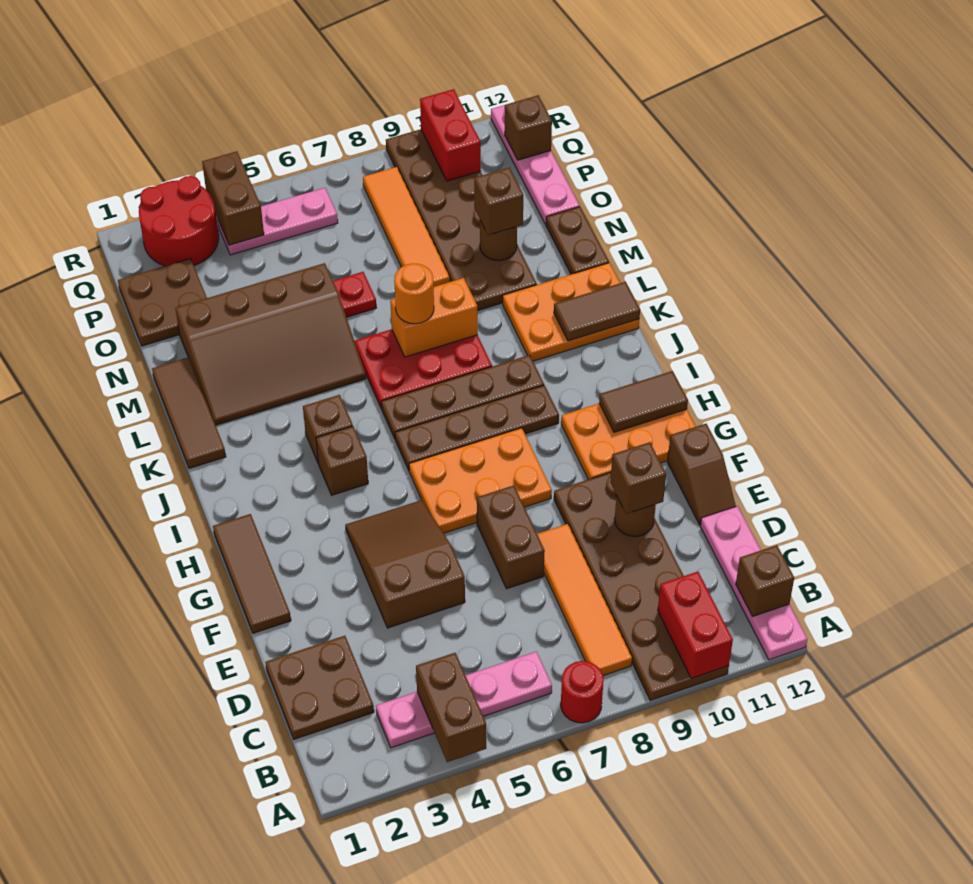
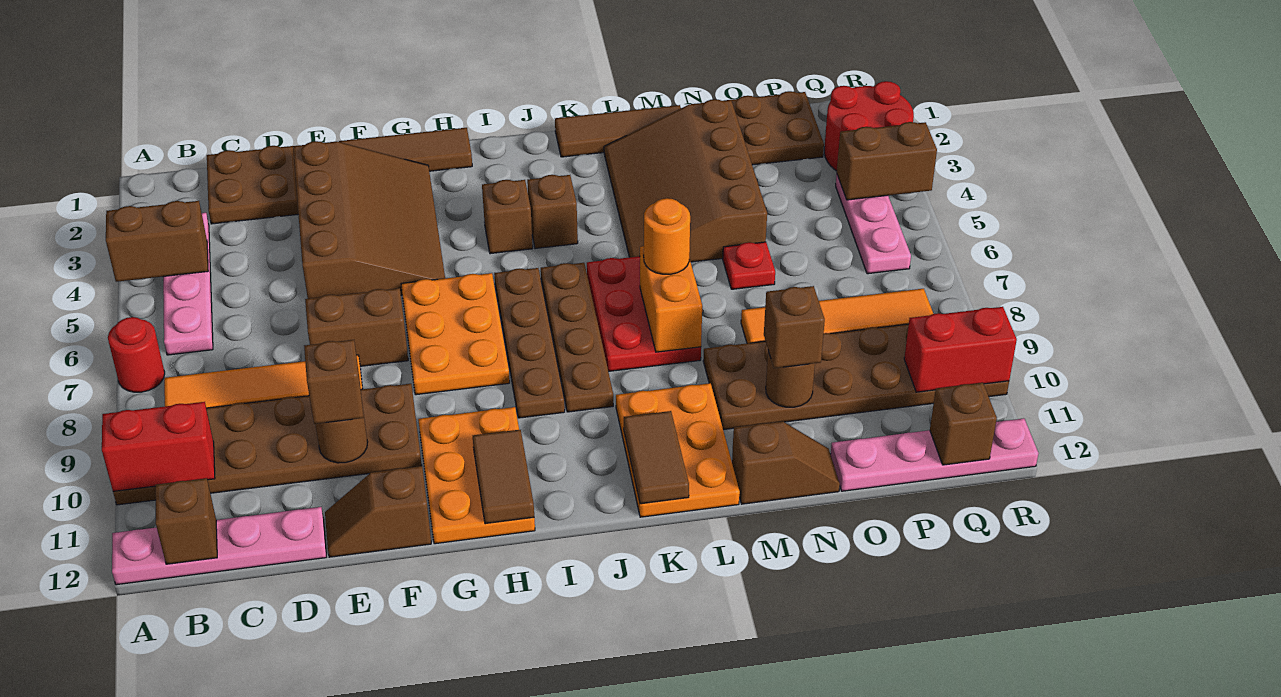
brown slope E4:G5 level 1 top E -> brown slope E2:G5 level 1 top E
brown plate M12:N12 level 1 -> brown slope M12:N12 level 1 top M

